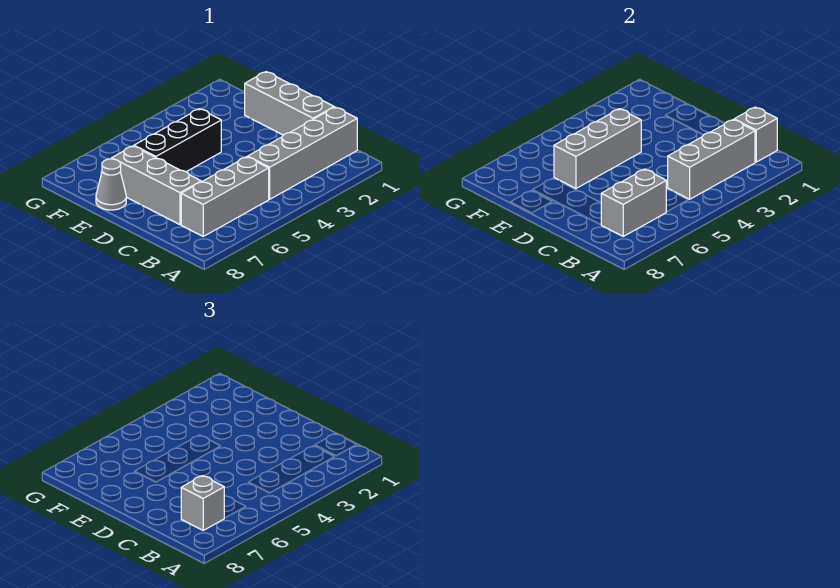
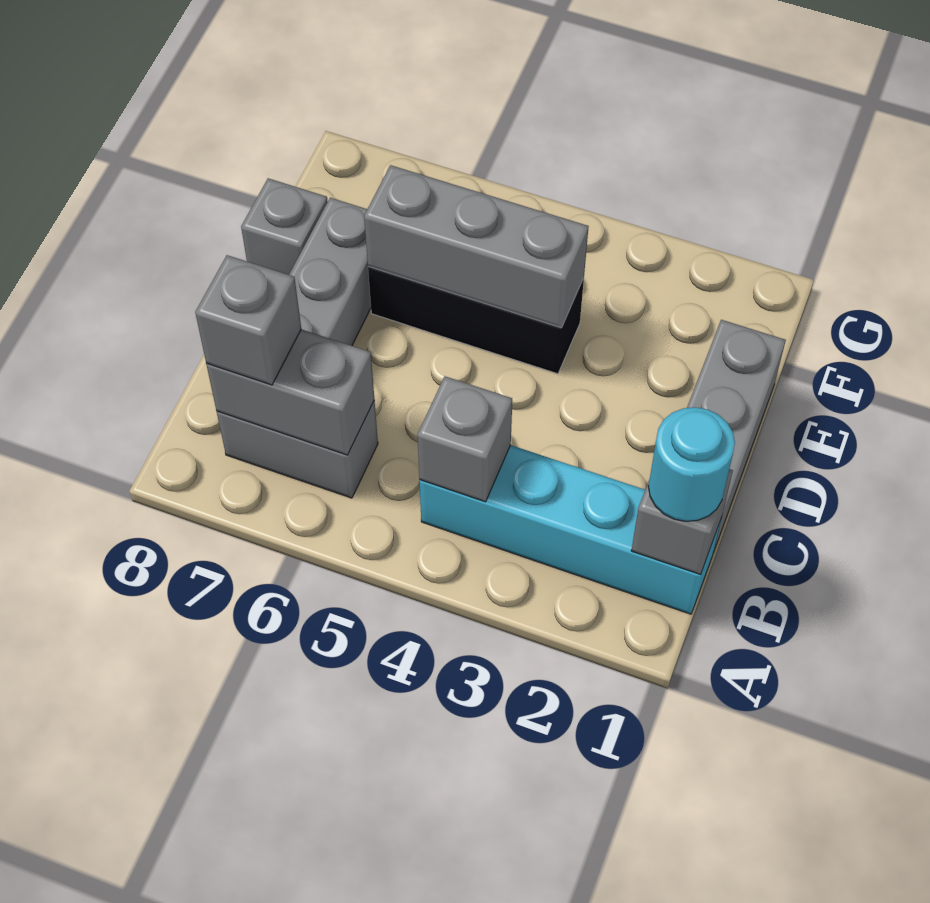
grey brick B1:B4 level 1 -> cyan brick B1:B4 level 1
none -> cyan round brick B1 level 3
grey brick B2:B4 level 2 -> grey brick B4 level 2
grey brick B5:B7 level 1 -> grey brick B6:B7 level 1
grey cone E8 level 1 -> grey brick E8 level 1

